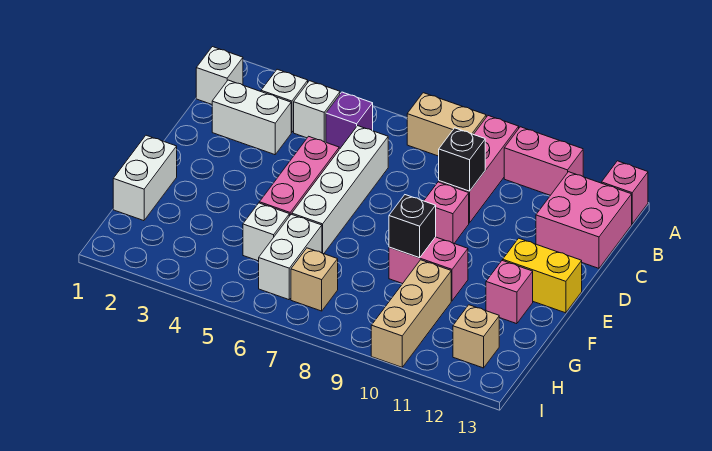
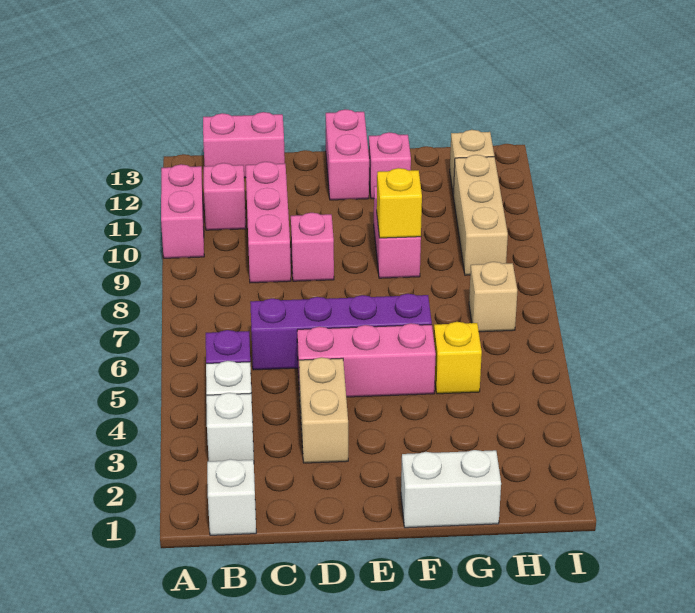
tan brick A7:A8 level 1 -> tan brick D3:D4 level 1
pink brick A9:C9 level 1 -> pink brick C9:C11 level 1
pink brick A13 level 1 -> pink brick B11 level 1
pink brick B12:C13 level 1 -> pink brick B13:C13 level 1
white brick C2:C3 level 1 -> none
white brick C6:F6 level 1 -> purple brick C6:F6 level 1
black brick C9 level 2 -> none
yellow brick E12:E13 level 1 -> pink brick E12:E13 level 1
black brick F9 level 2 -> yellow brick F9 level 2
white brick G5 level 1 -> yellow brick G5 level 1
white brick G6:H6 level 1 -> none
tan brick G10:I10 level 1 -> tan brick H9:H11 level 1

